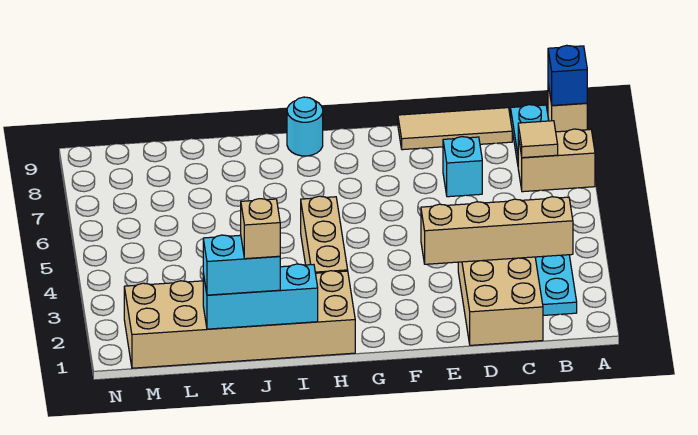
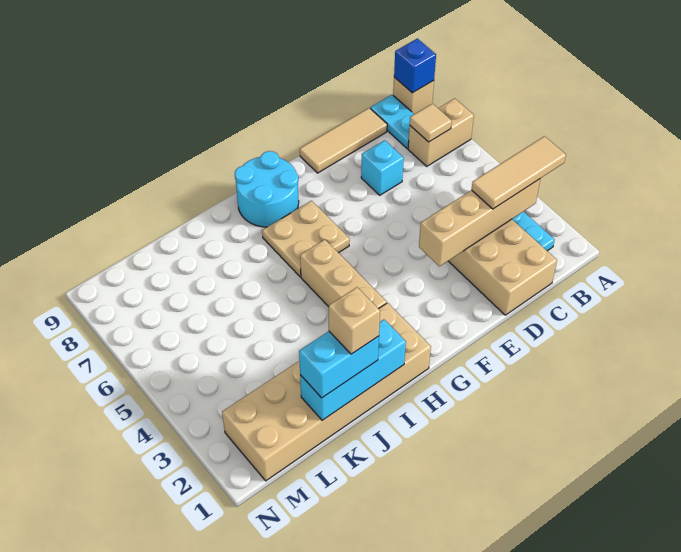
none -> tan tile A3:C3 level 3
none -> tan plate G6:H7 level 1
cyan round brick H9 level 1 -> cyan round brick G8:H9 level 1

